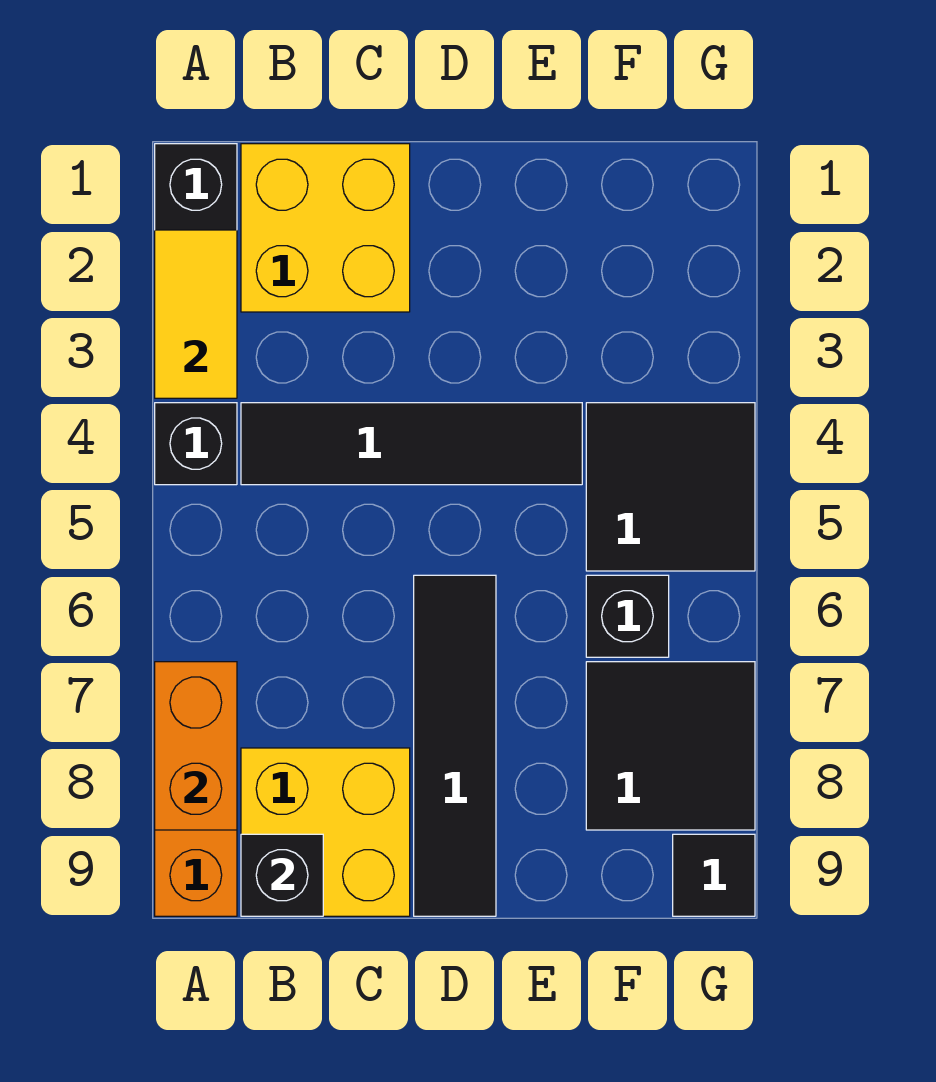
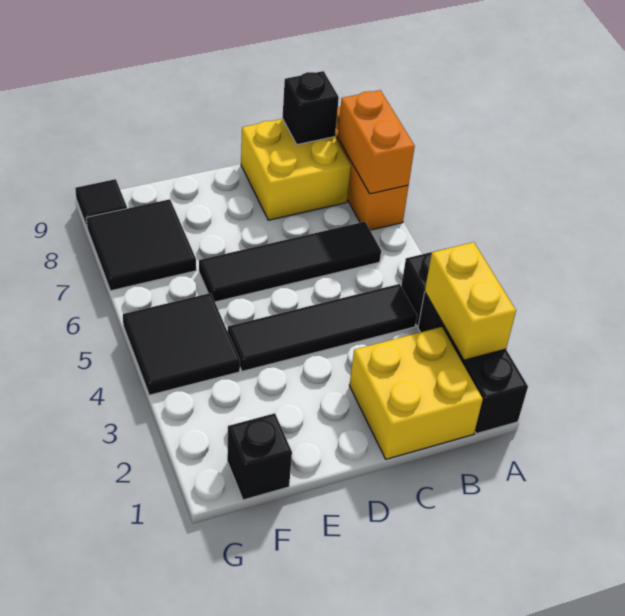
yellow tile A2:A3 level 2 -> yellow brick A2:A3 level 2
black tile D6:D9 level 1 -> black tile B6:E6 level 1
black brick F6 level 1 -> black brick F1 level 1

